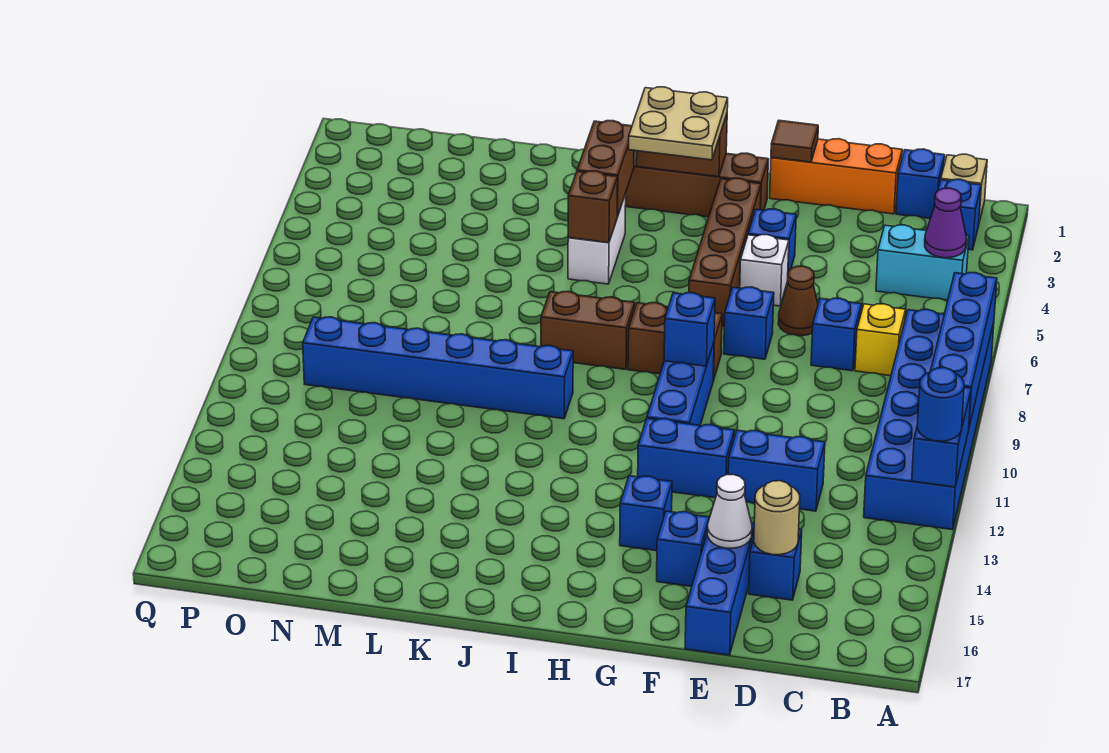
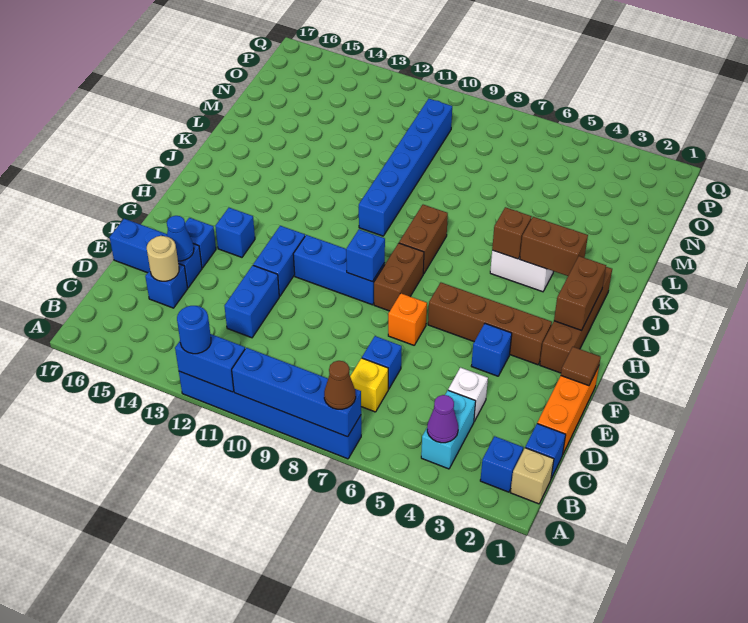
blue brick A7:B12 level 1 -> blue brick A7:A12 level 1
brown cone E6 level 1 -> brown cone A7 level 3
white cone E15 level 2 -> blue cone E15 level 2
white brick F5 level 1 -> white brick D4 level 1
blue brick F7 level 1 -> orange brick F7 level 1
tan plate H2:I3 level 3 -> none

